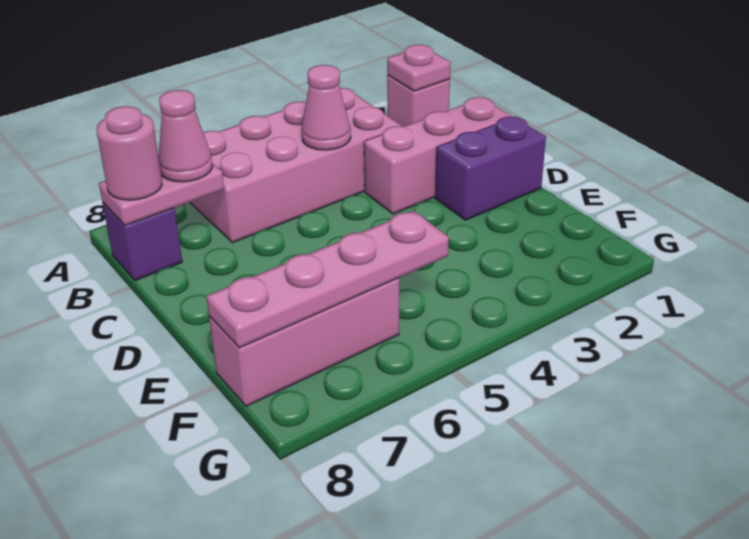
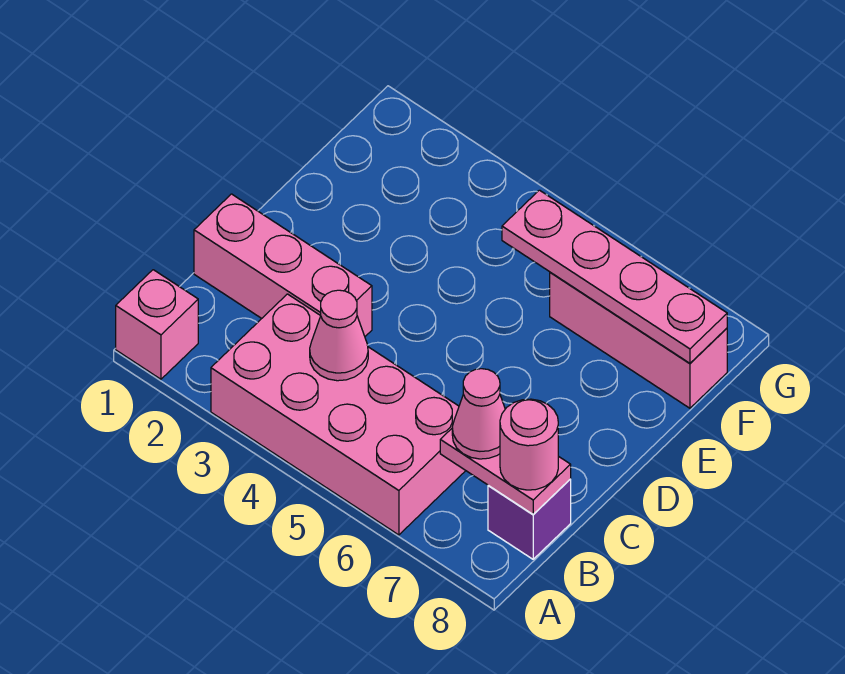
pink plate A1 level 2 -> none
purple brick D1:D2 level 1 -> none

